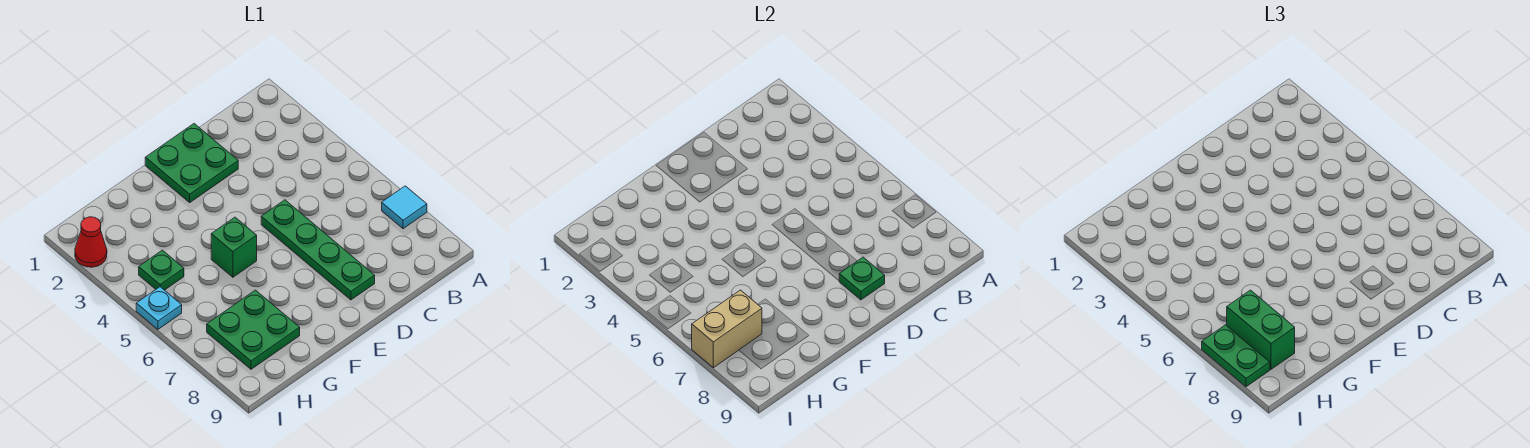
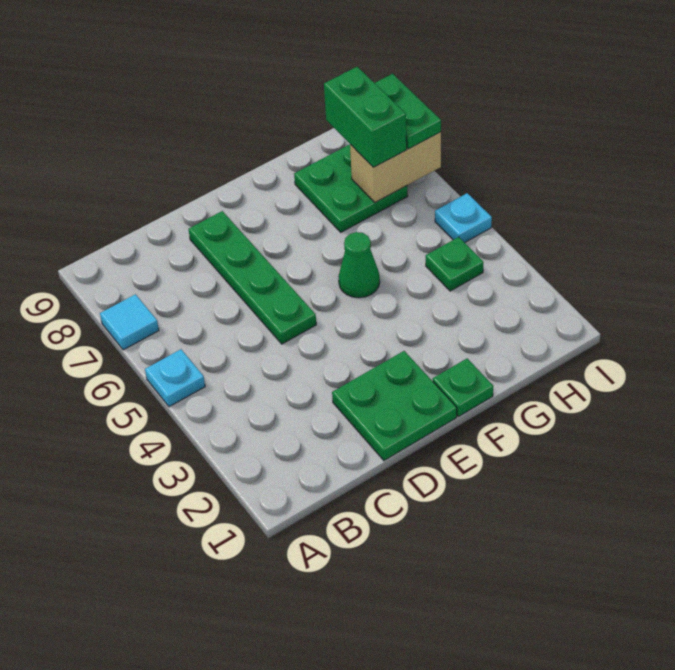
none -> cyan plate A5 level 1
green plate D8 level 2 -> green plate F1 level 1
green brick F5 level 1 -> green cone F5 level 1
red cone I2 level 1 -> none

